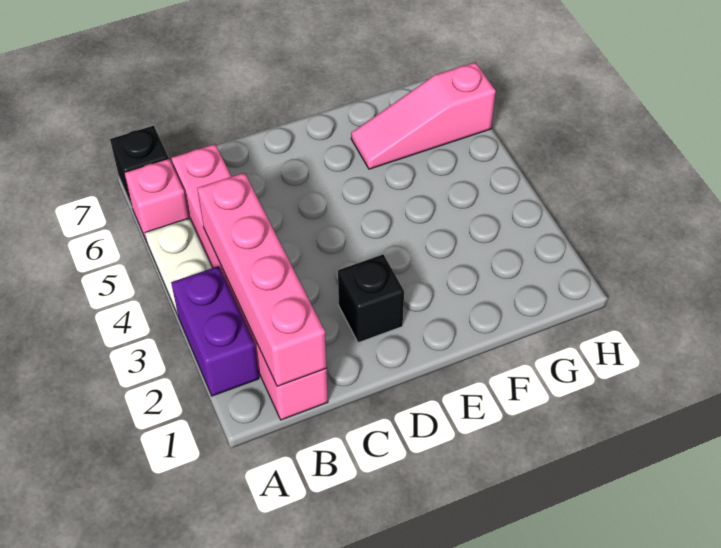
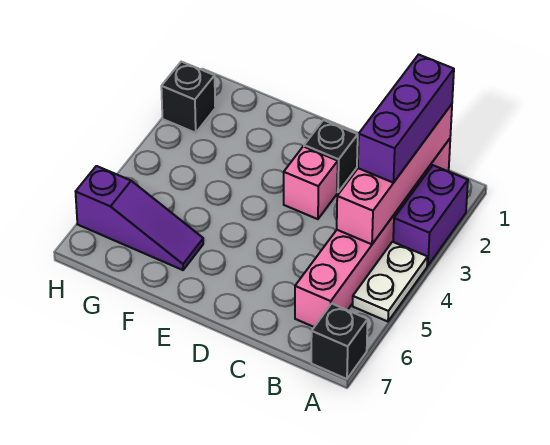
pink brick A6 level 1 -> pink brick D3 level 1
none -> purple brick B1:B3 level 3
pink slope F6:H6 level 1 top H -> purple slope F6:H6 level 1 top H
none -> black brick H2 level 1

